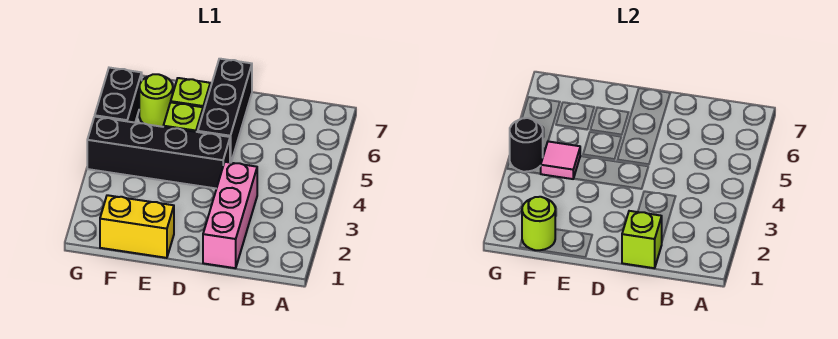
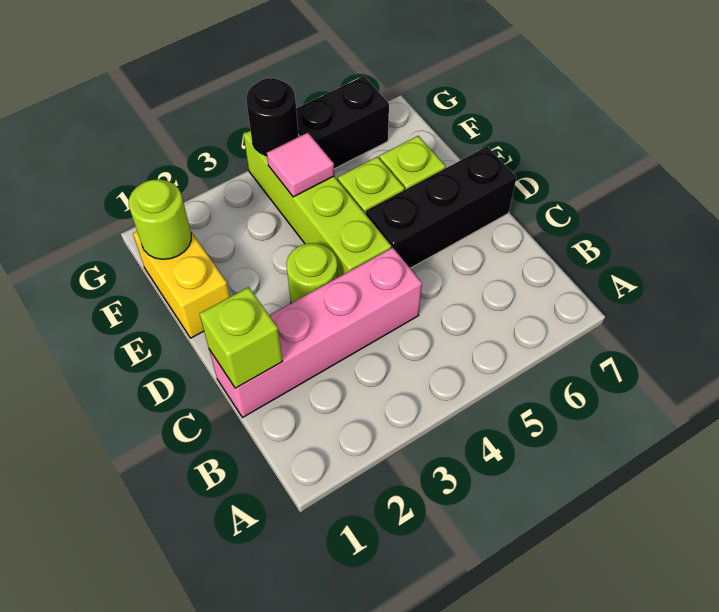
pink brick C1:C3 level 1 -> pink brick C1:C4 level 1
black brick D4:G4 level 1 -> lime brick D4:G4 level 1
lime round brick F6 level 1 -> lime round brick D3 level 1

